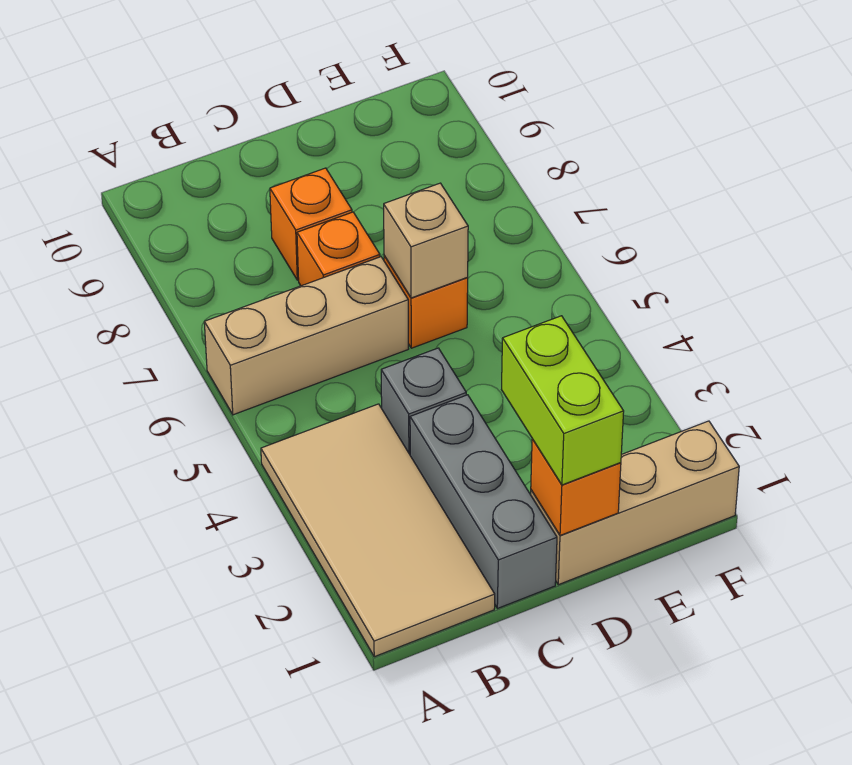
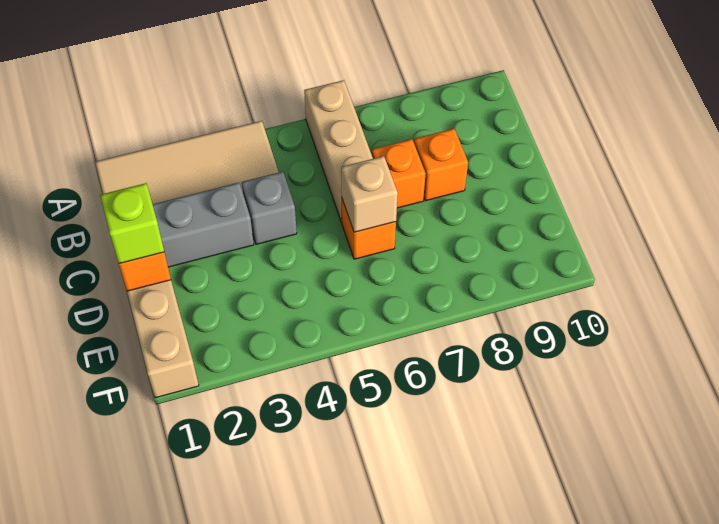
lime brick D1:D2 level 3 -> lime brick D1 level 3

